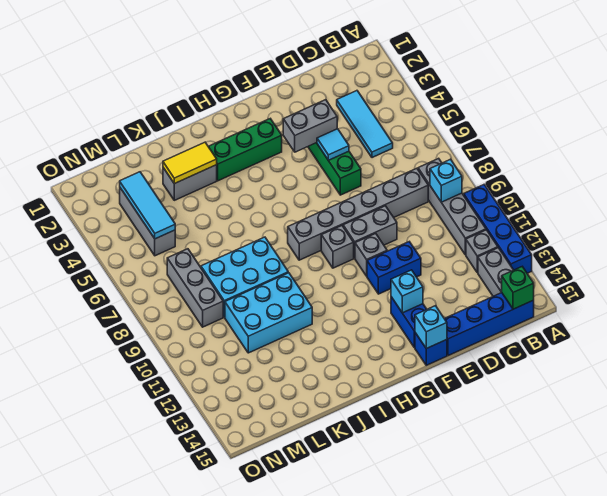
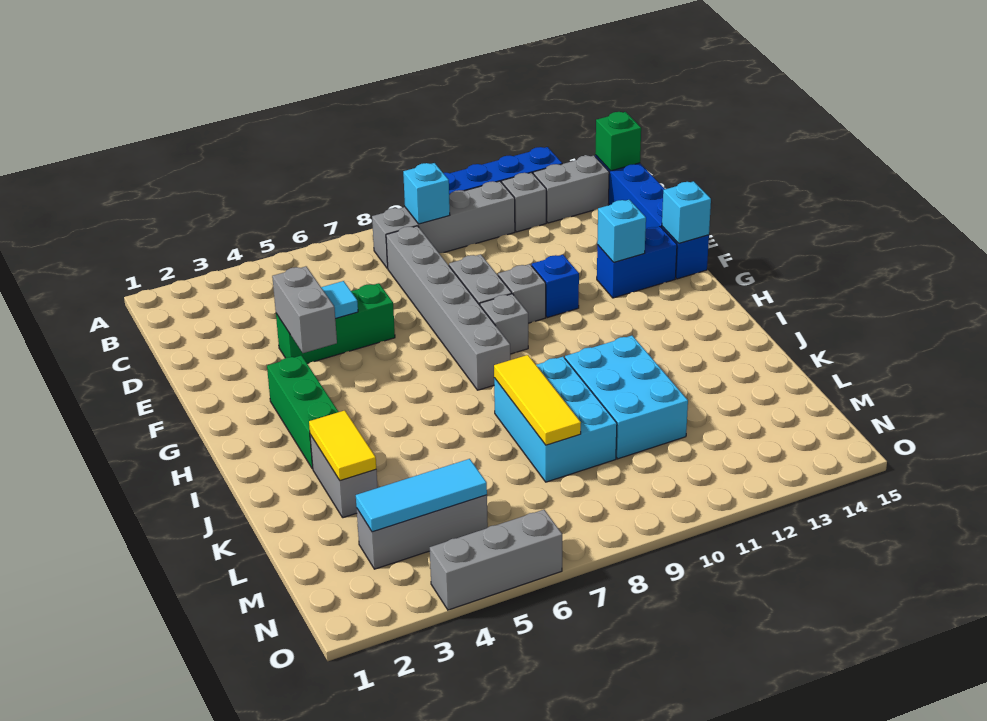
cyan tile C3:C5 level 1 -> none
blue brick E11:F11 level 1 -> blue brick F11 level 1
none -> yellow tile J8:L8 level 2
grey brick M7:M9 level 1 -> grey brick O4:O6 level 1

